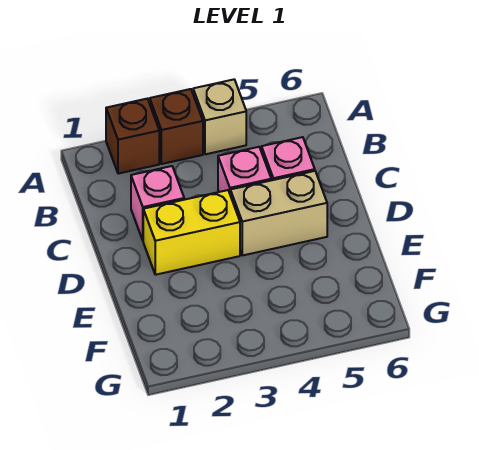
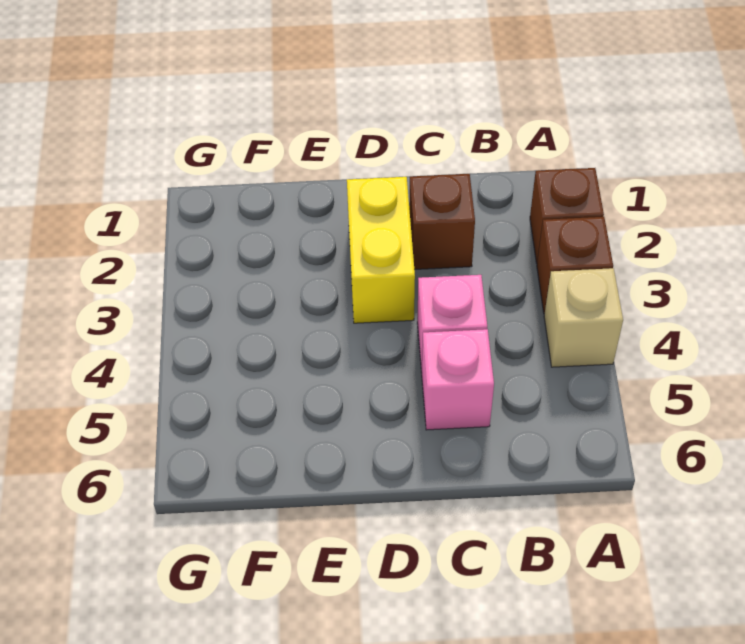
pink brick C2 level 1 -> brown brick C2 level 1
tan brick D4:D5 level 1 -> none

